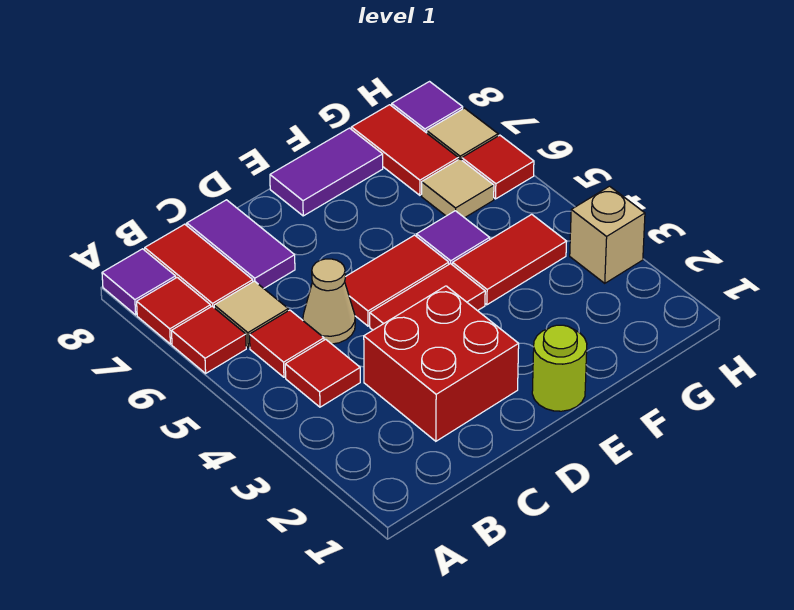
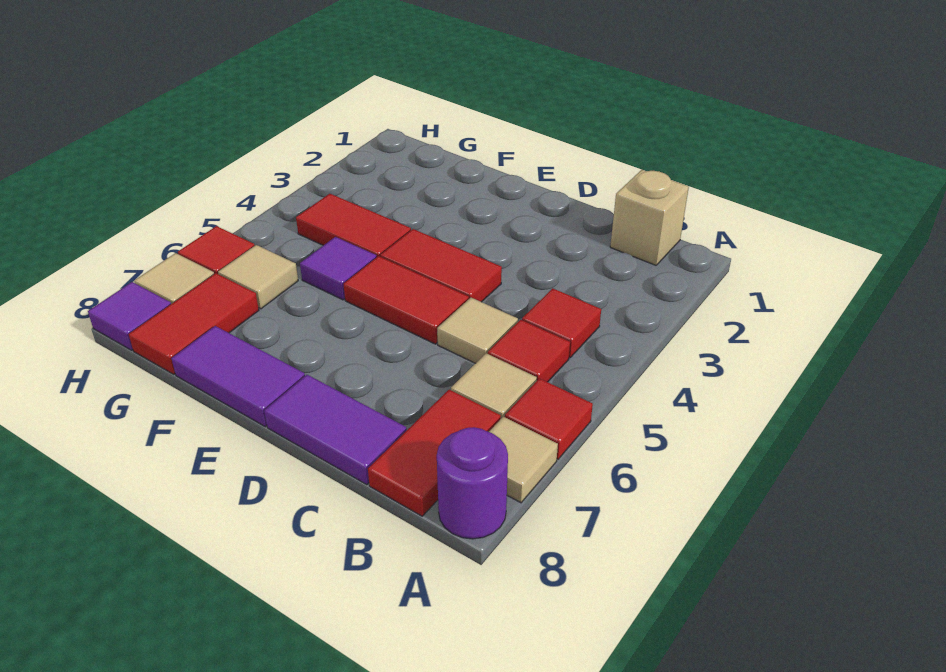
red tile A7 level 1 -> tan tile A7 level 1
purple tile A8 level 1 -> purple round brick A8 level 1
red brick C2:D3 level 1 -> none
tan cone C5 level 1 -> tan tile C5 level 1
purple tile C7:C8 level 1 -> purple tile C8:D8 level 1
lime round brick E1 level 1 -> none
tan brick H3 level 1 -> tan brick B1 level 1

